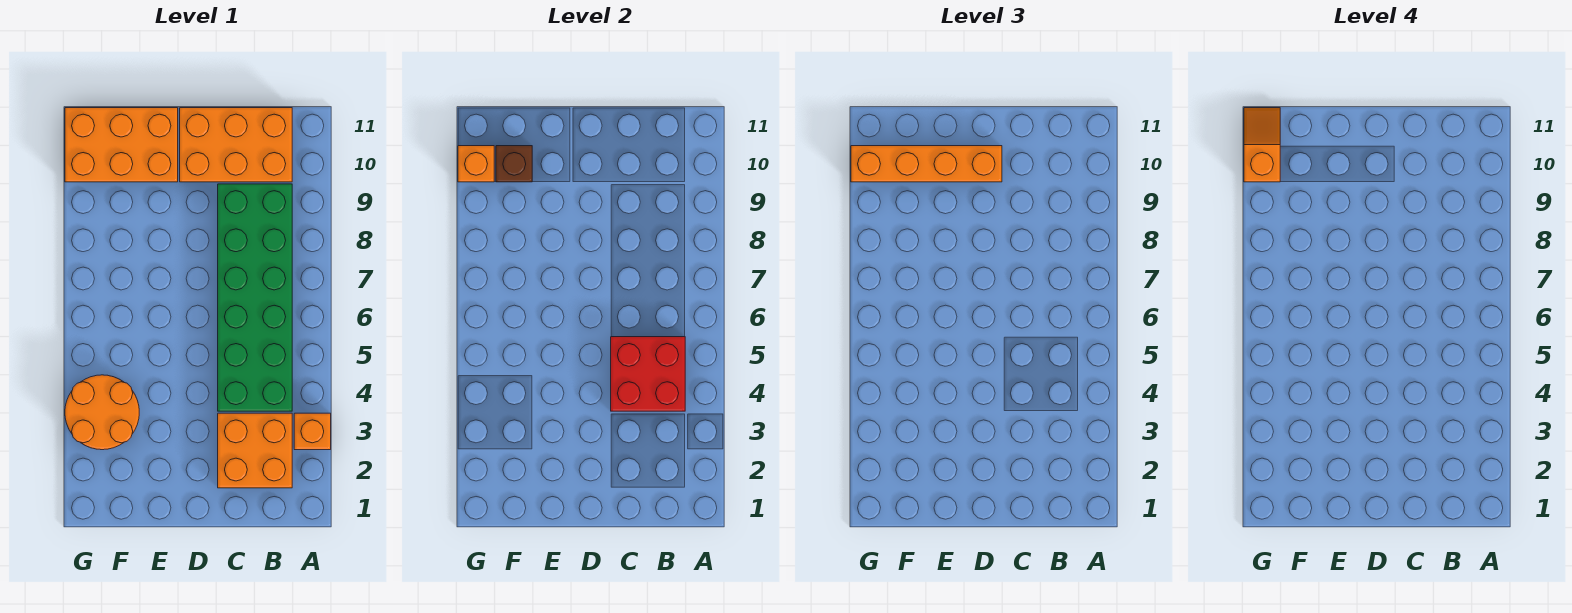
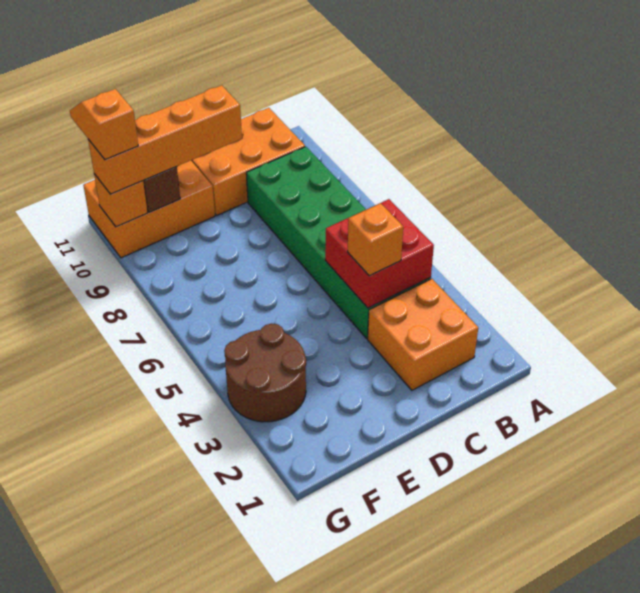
orange brick A3 level 1 -> orange brick C4 level 3
orange round brick F3:G4 level 1 -> brown round brick F3:G4 level 1

